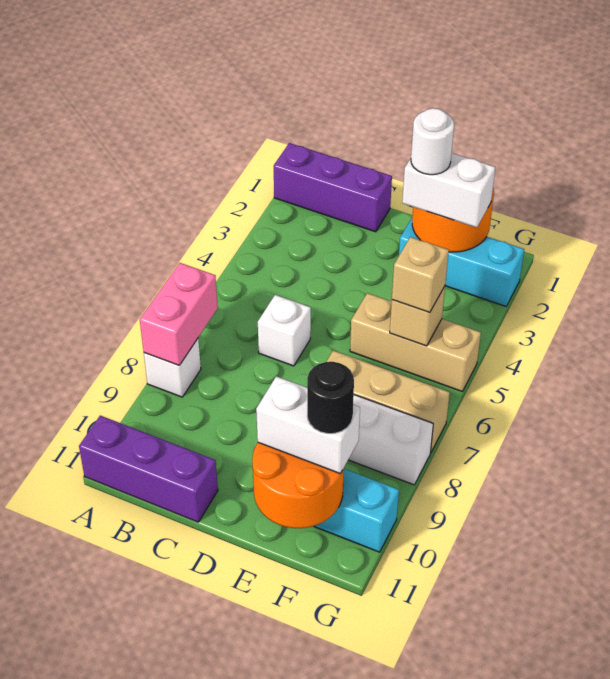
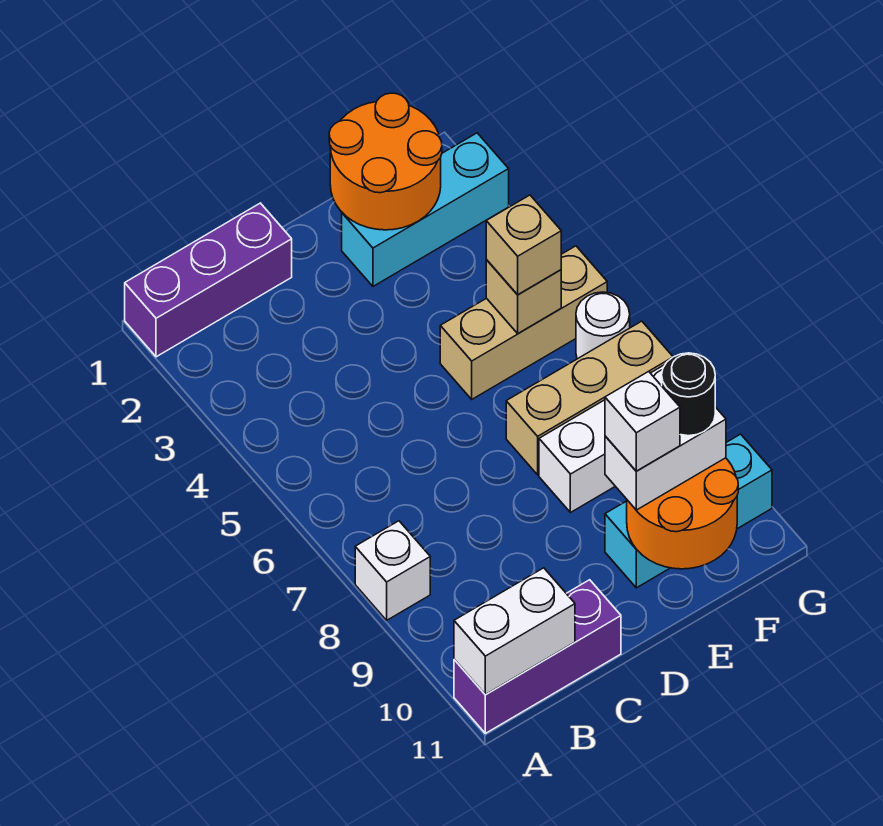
pink brick A7:A8 level 2 -> none
white brick C6 level 1 -> white brick E10 level 4
white brick E2:F2 level 3 -> white brick A11:B11 level 2
white round brick E2 level 4 -> white round brick G6 level 1

